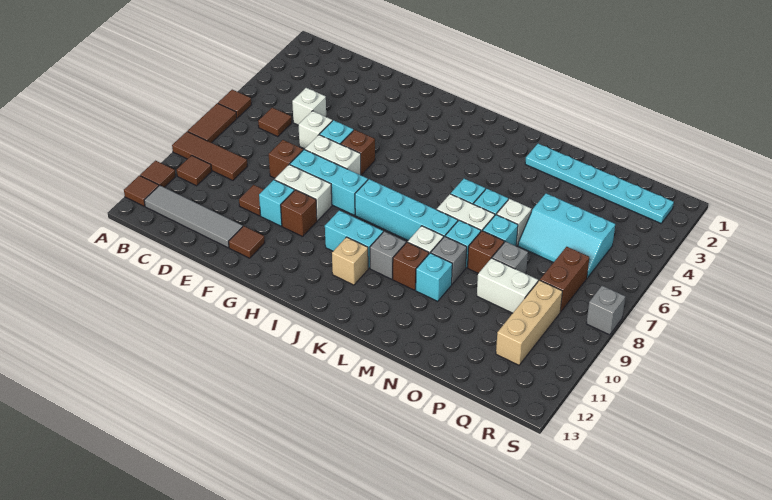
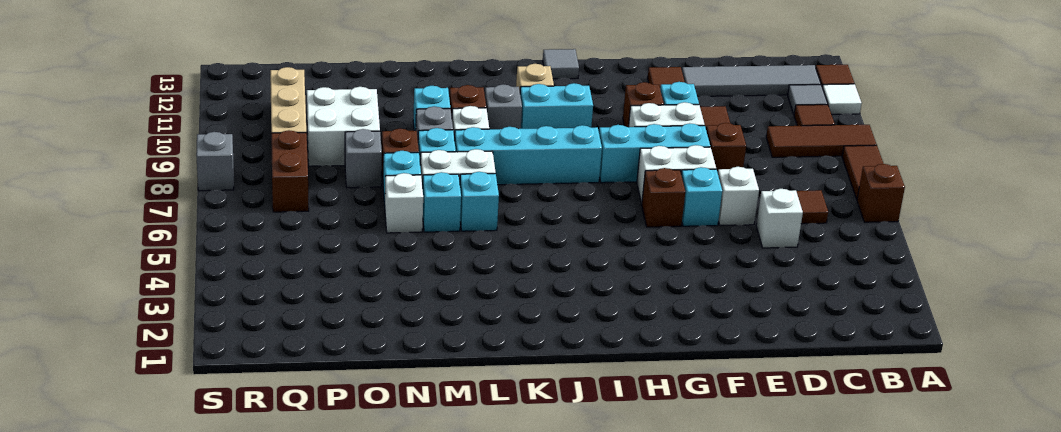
brown tile A6 level 1 -> brown brick A6 level 1
brown tile A11 level 1 -> white tile A11 level 1
none -> grey tile B11 level 1
none -> grey tile I13 level 1
cyan plate M2:R2 level 1 -> none
cyan slope O5:Q6 level 1 top 5 -> none
white brick O9:P9 level 1 -> white brick O9:P10 level 1

